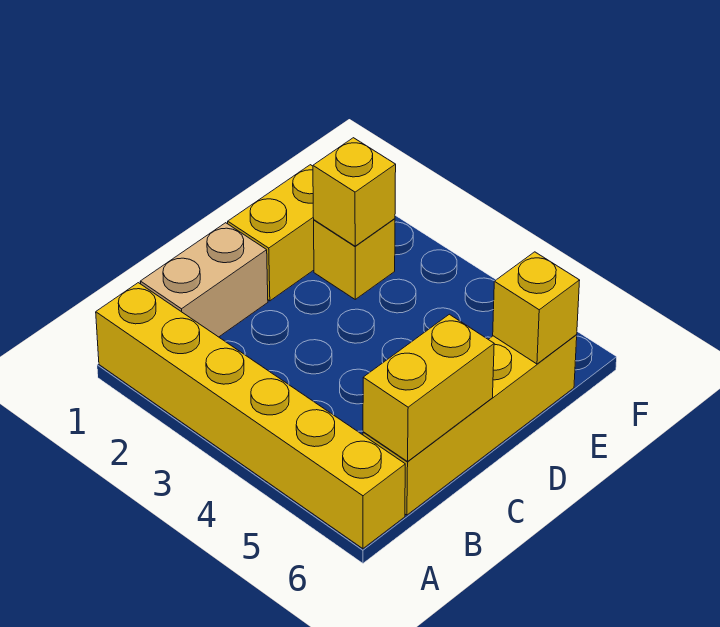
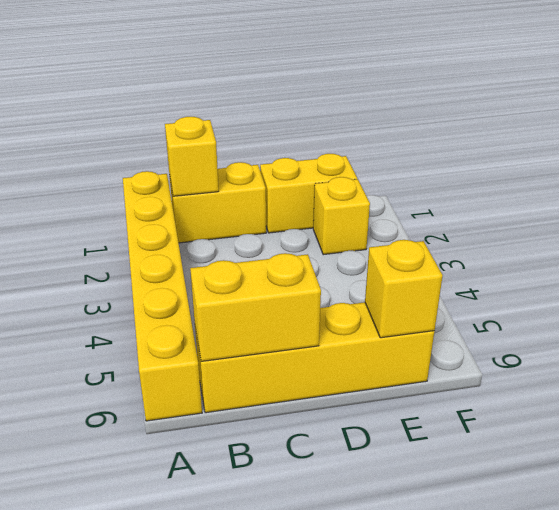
tan brick B1:C1 level 1 -> yellow brick B1:C1 level 1
yellow brick E2 level 2 -> yellow brick B1 level 2

